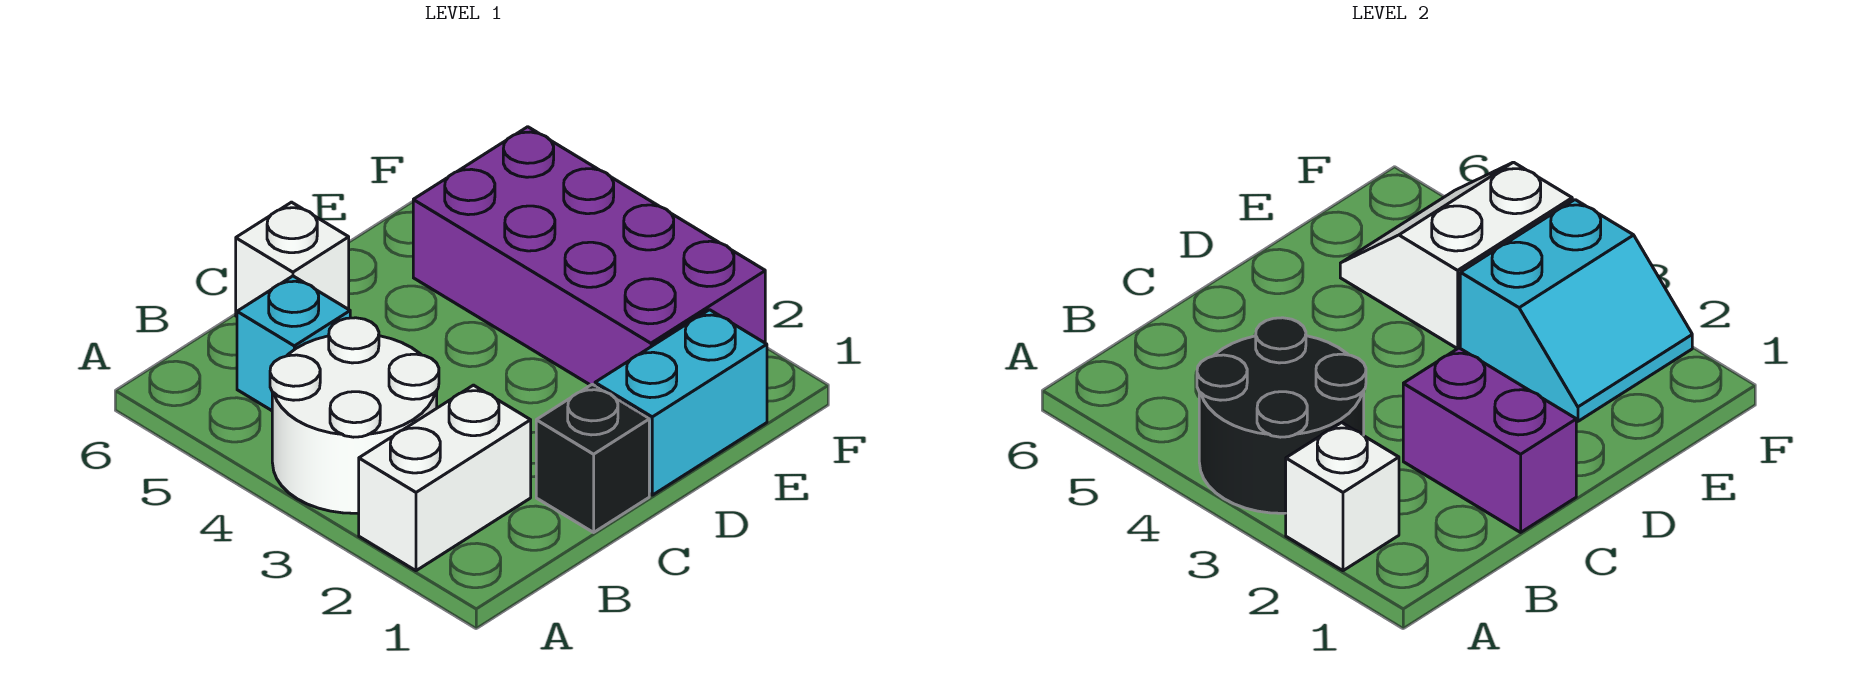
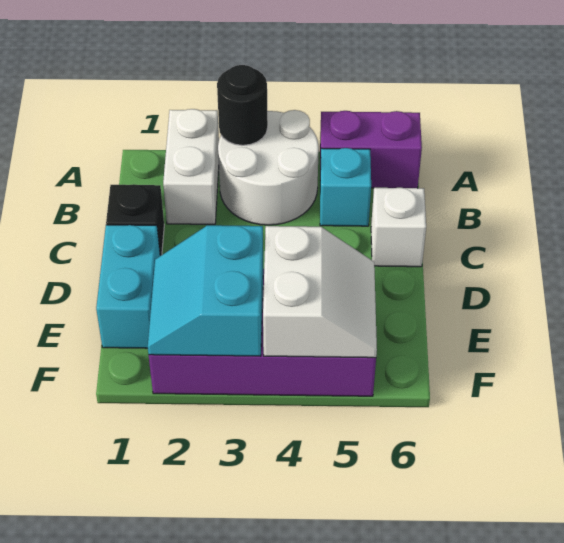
white brick A2 level 2 -> none
black round brick A3:B4 level 2 -> black round brick A3 level 2
purple brick C1:C2 level 2 -> purple brick A5:A6 level 1

